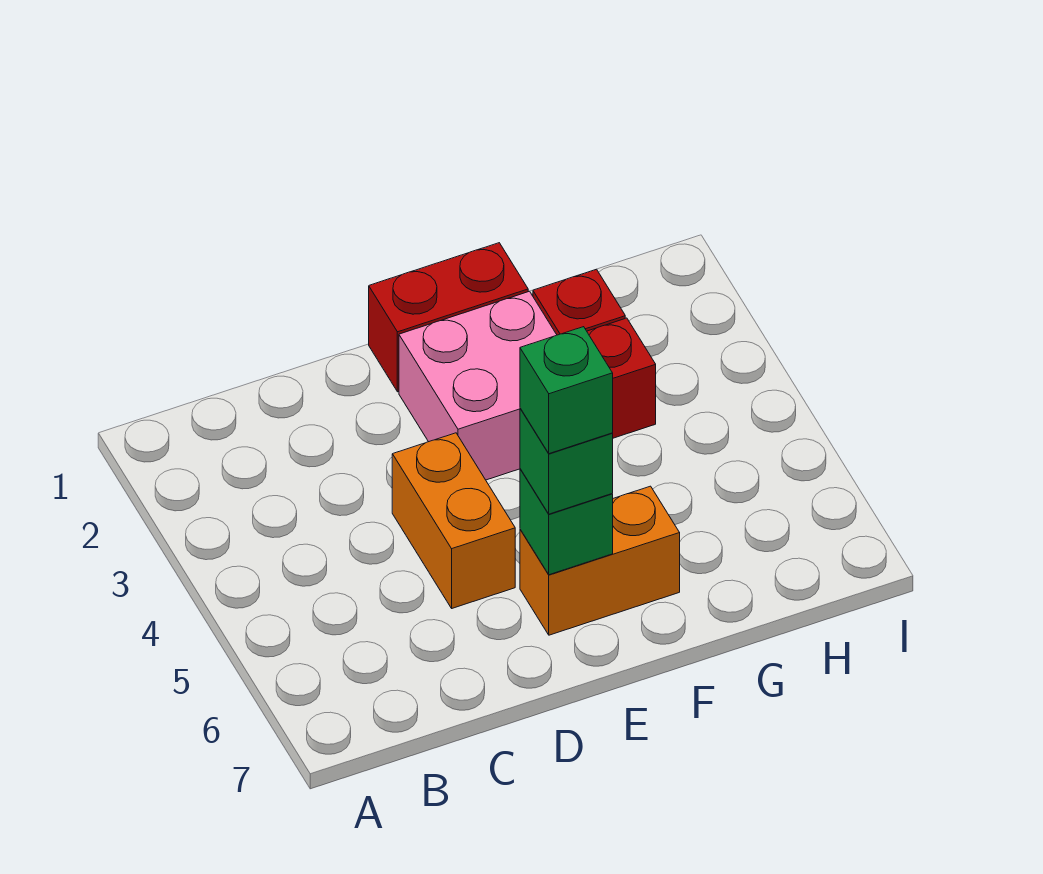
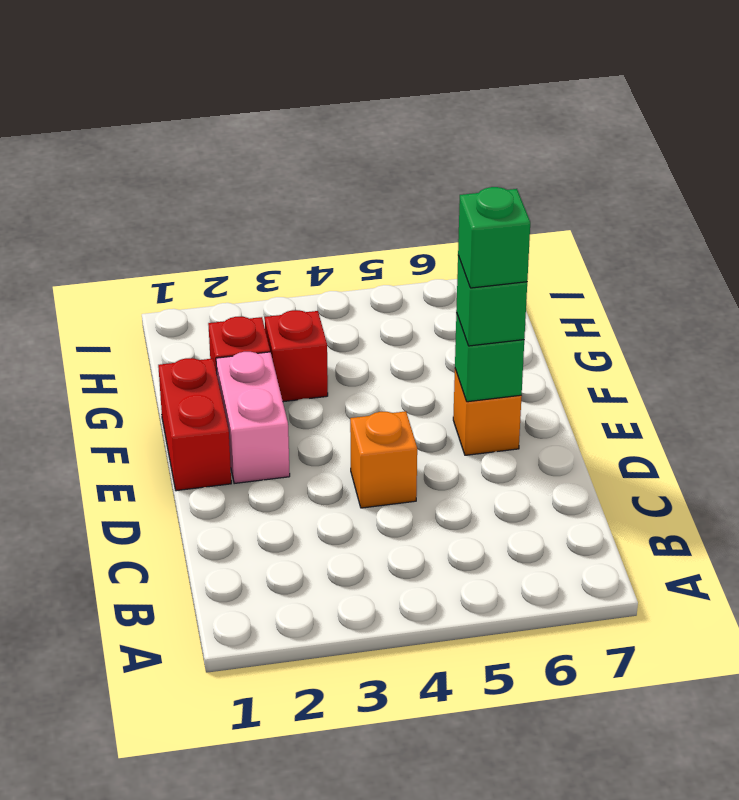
orange brick D4:D5 level 1 -> orange brick D4 level 1
pink brick E2:F3 level 1 -> pink brick E2:F2 level 1
orange brick E6:F6 level 1 -> orange brick E6 level 1

